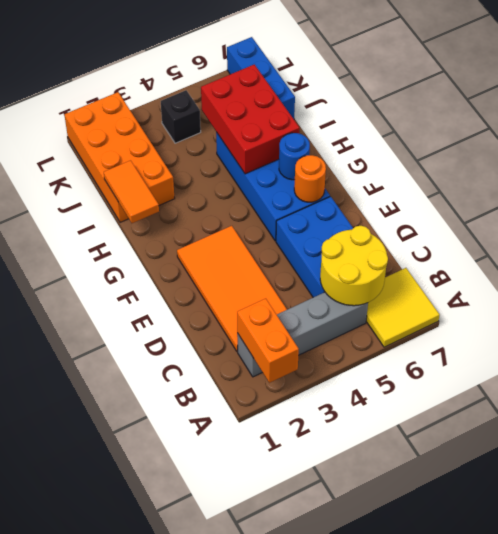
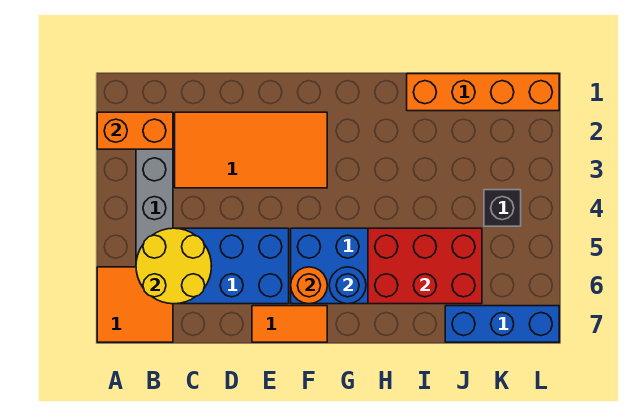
yellow tile A6:B7 level 1 -> orange tile A6:B7 level 1
orange tile H1:I1 level 2 -> orange tile E7:F7 level 1
orange brick I1:L2 level 1 -> orange brick I1:L1 level 1

